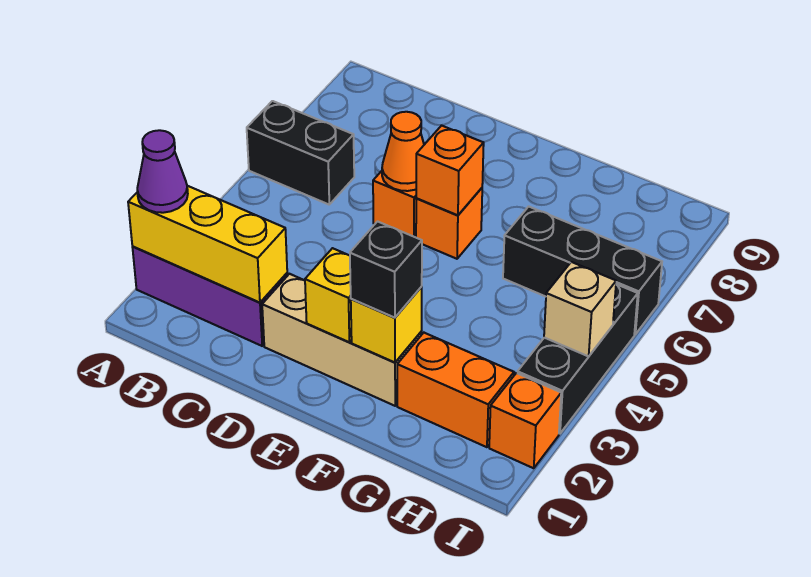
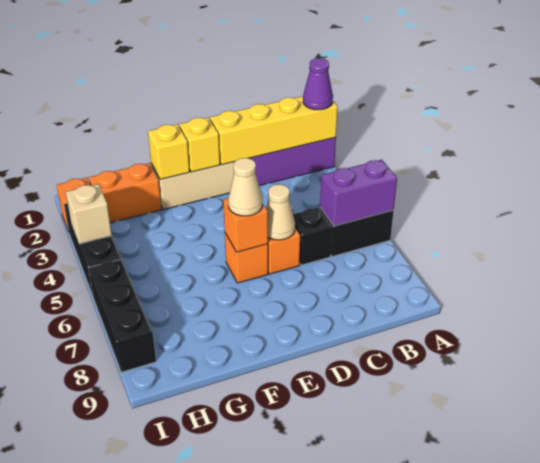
yellow brick A2:C2 level 2 -> yellow brick A2:D2 level 2
none -> purple brick A6:B6 level 2
orange cone D6 level 2 -> tan cone D6 level 2
none -> tan cone E6 level 3
black brick F2 level 3 -> black brick C6 level 1
black brick G6:I6 level 1 -> black brick I6:I8 level 1

